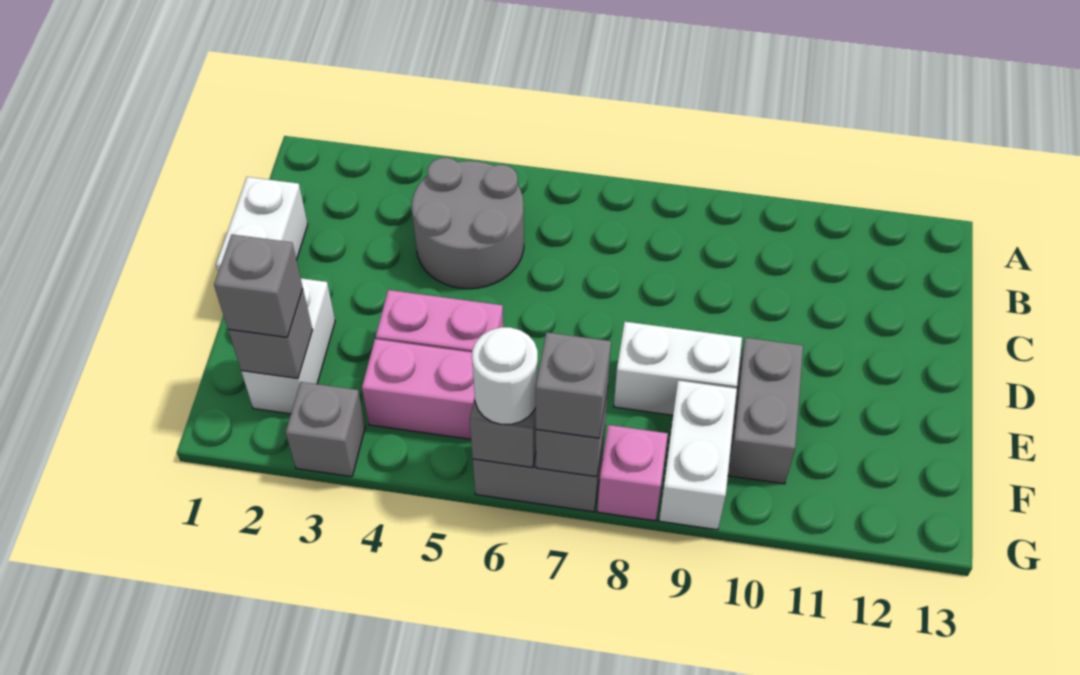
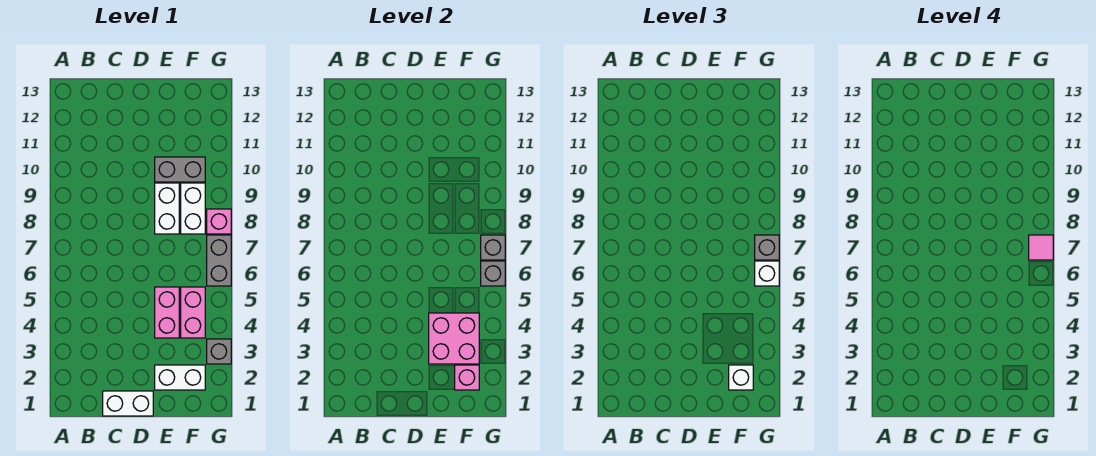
grey round brick B4:C5 level 1 -> none
none -> pink brick E3:F4 level 2
grey brick F2 level 2 -> pink brick F2 level 2
grey brick F2 level 3 -> white brick F2 level 3
white brick F9:G9 level 1 -> white brick F8:F9 level 1
white round brick G6 level 3 -> white brick G6 level 3
none -> pink tile G7 level 4

